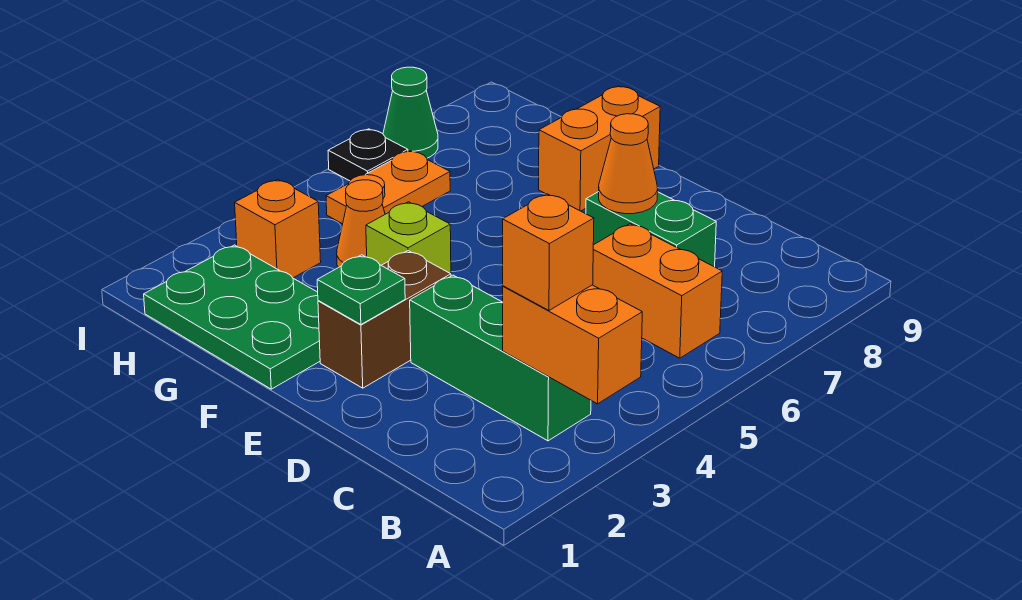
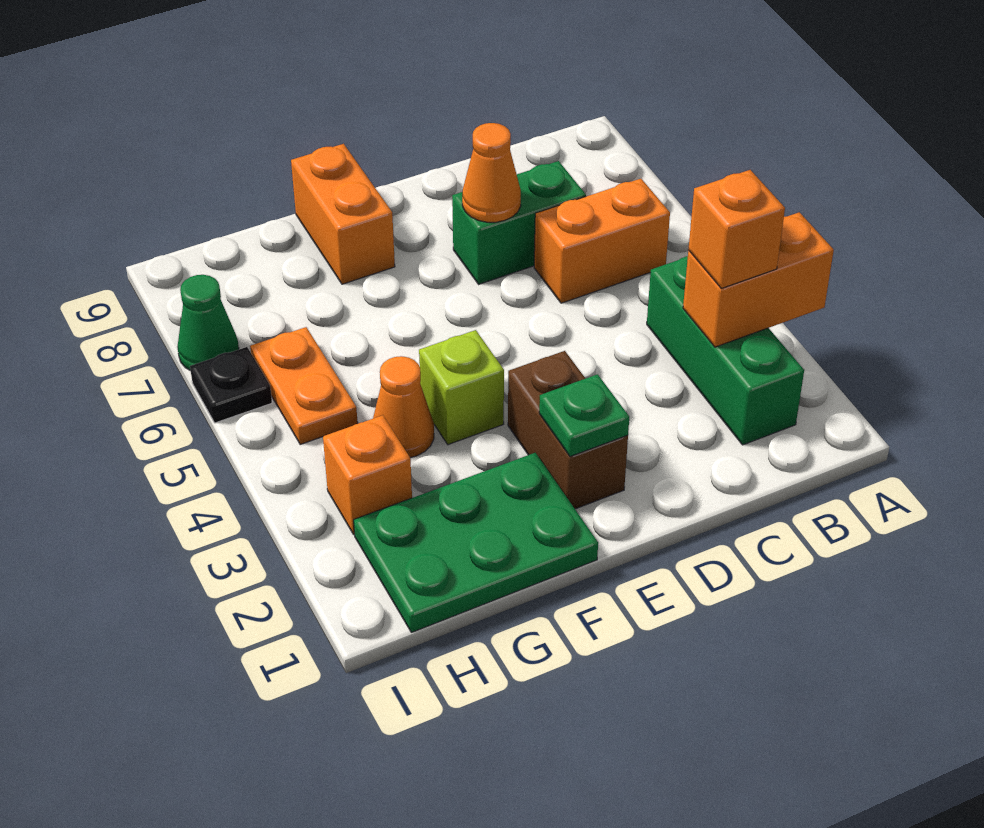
green brick B3:D3 level 1 -> green brick B2:B4 level 1

